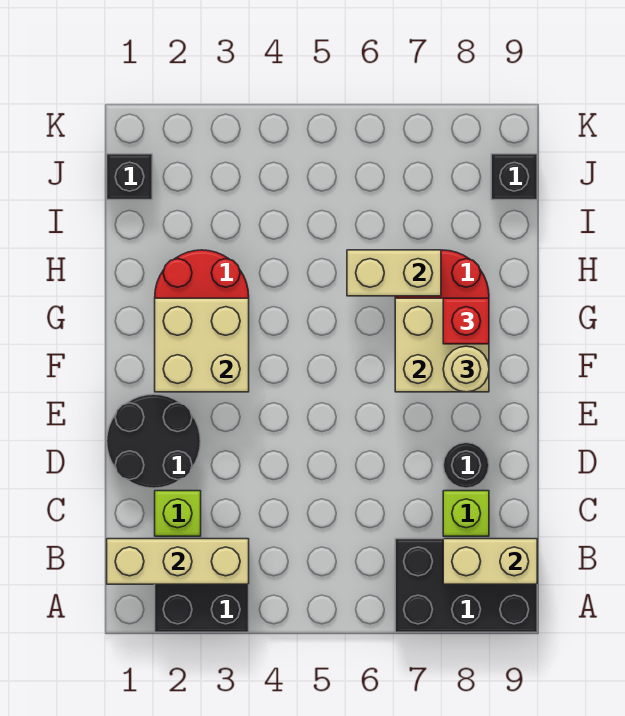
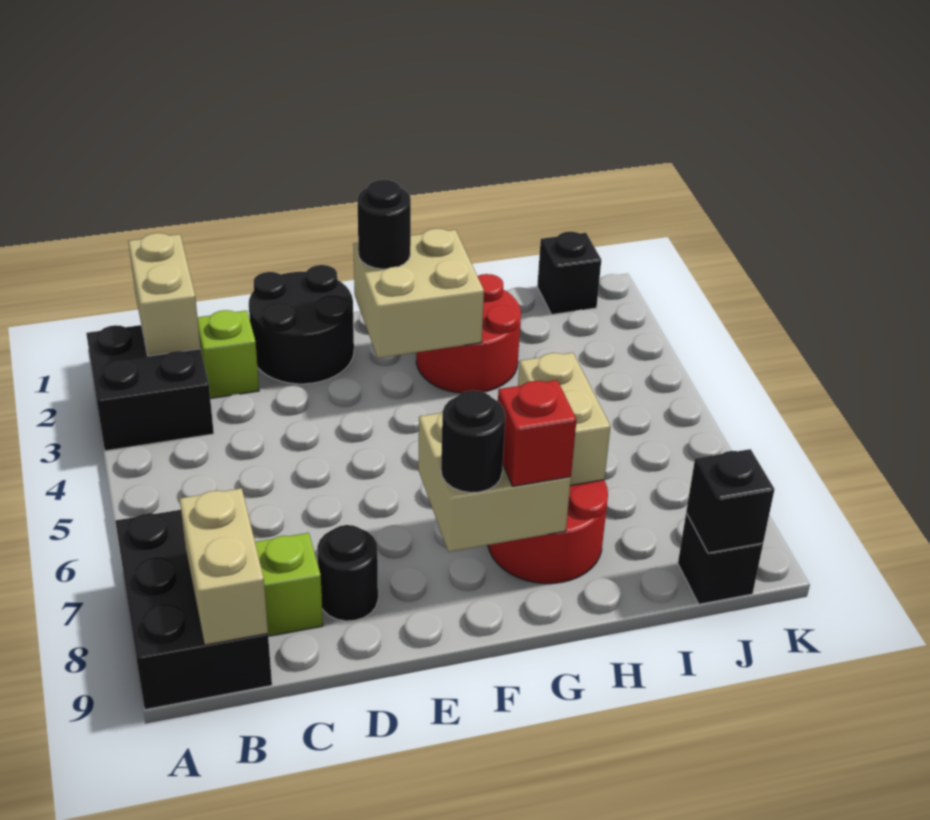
tan brick B1:B3 level 2 -> tan brick B1:B2 level 2
none -> black round brick F2 level 3
tan round brick F8 level 3 -> black round brick F8 level 3
none -> black brick J9 level 2

